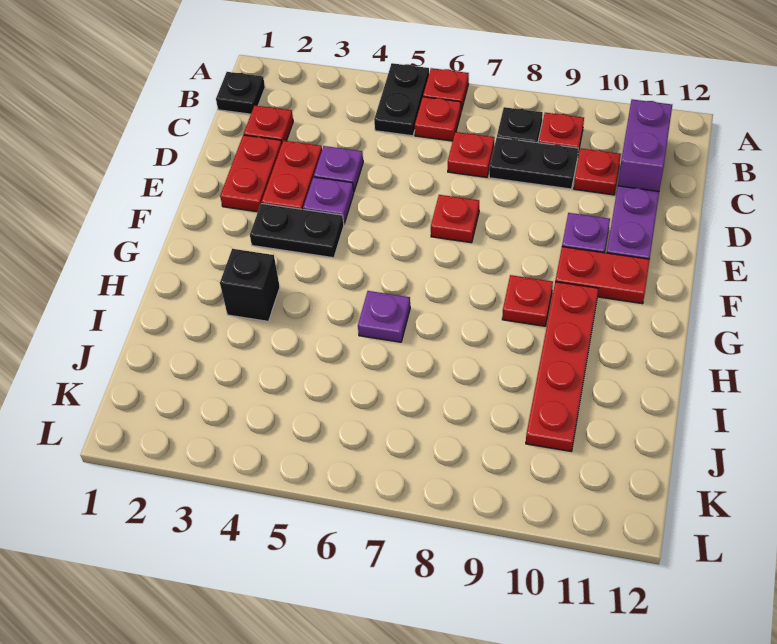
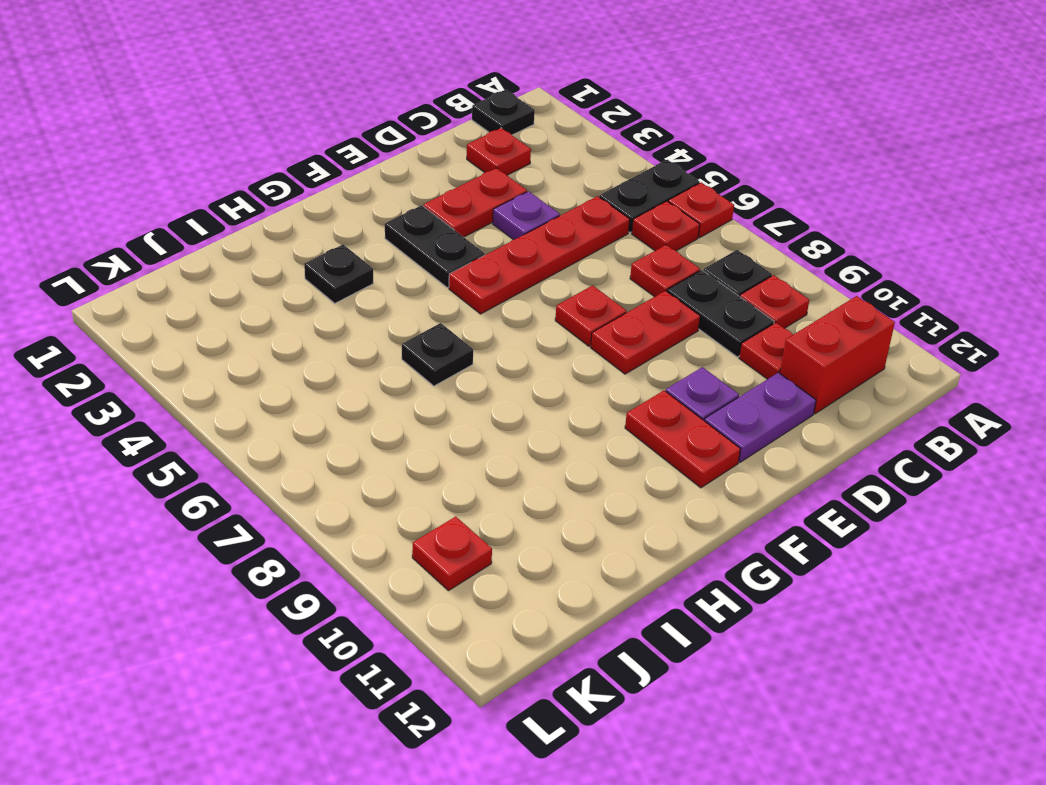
purple brick B11:C11 level 1 -> red brick B11:C11 level 1
red plate D2:E2 level 1 -> red plate D8:E8 level 1
purple plate E4 level 1 -> none
red plate G9 level 1 -> red plate K10 level 1
red plate G10:J10 level 1 -> red plate C5:F5 level 1
black brick H3 level 1 -> black plate H3 level 1
purple plate H6 level 1 -> black plate H6 level 1

